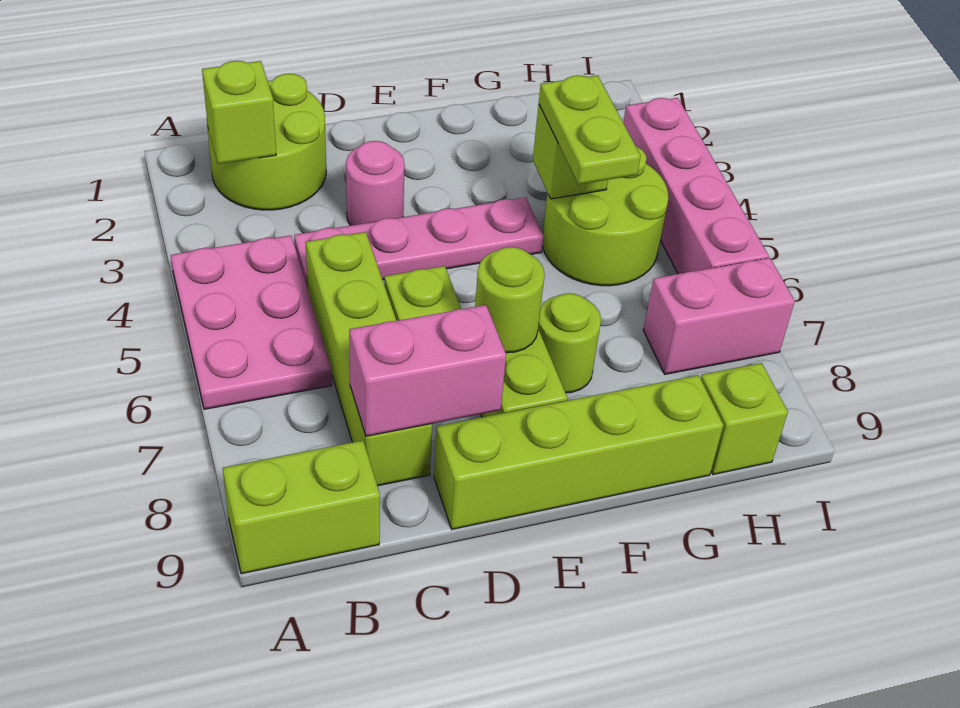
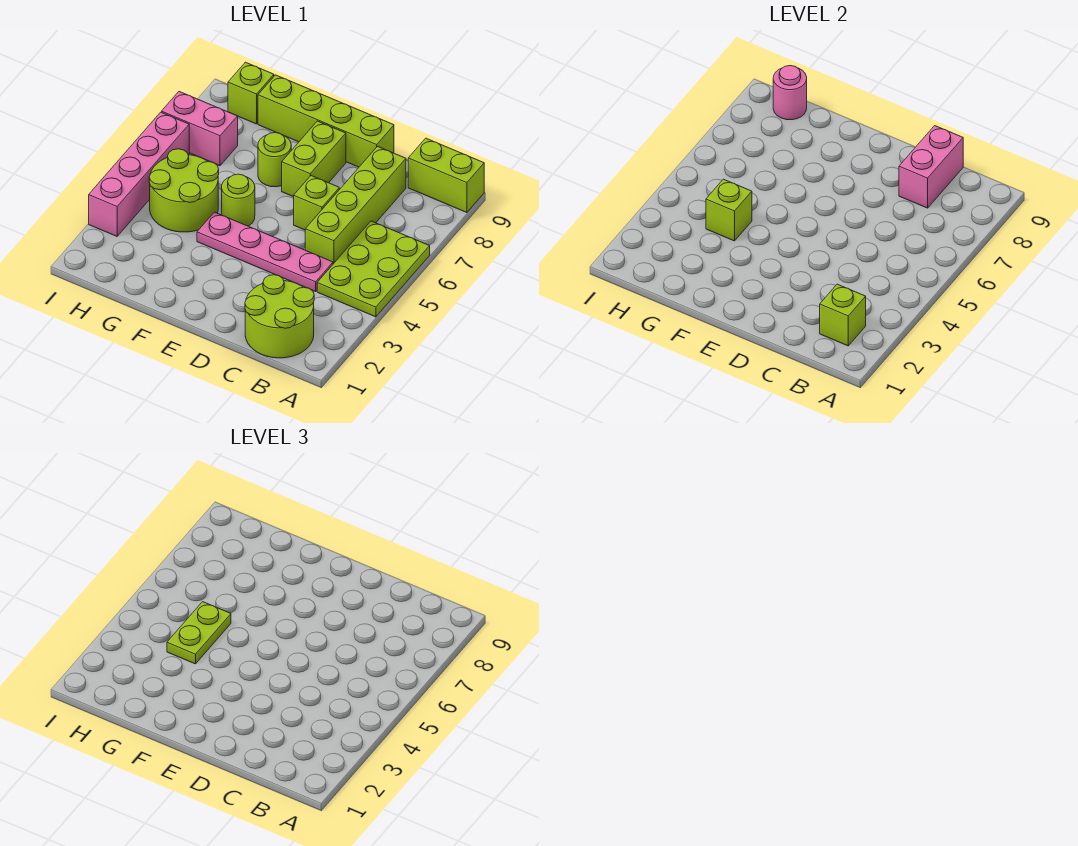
pink plate A4:B6 level 1 -> lime plate A4:B6 level 1
pink brick C8:D8 level 2 -> pink brick C8:C9 level 2
pink round brick D3 level 1 -> pink round brick H9 level 2
lime round brick E7 level 2 -> lime round brick F5 level 1

